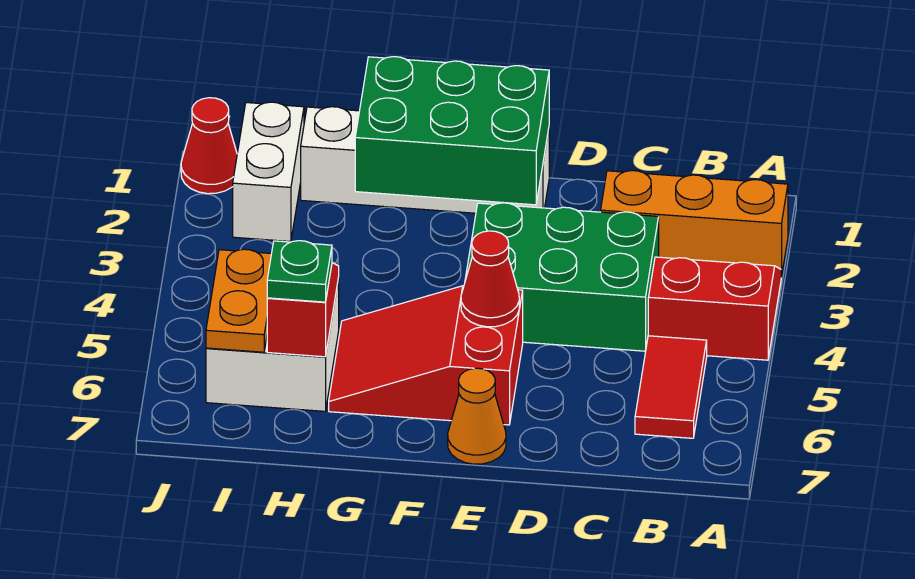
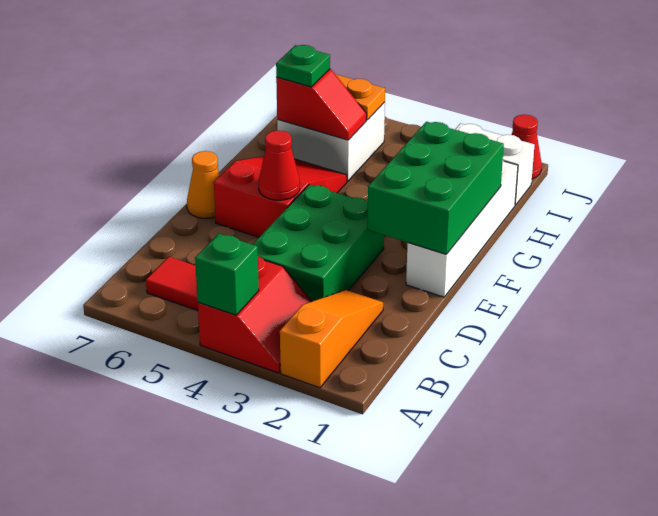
orange brick A2:C2 level 1 -> orange slope A2:C2 level 1 top A
none -> green brick A4 level 2

